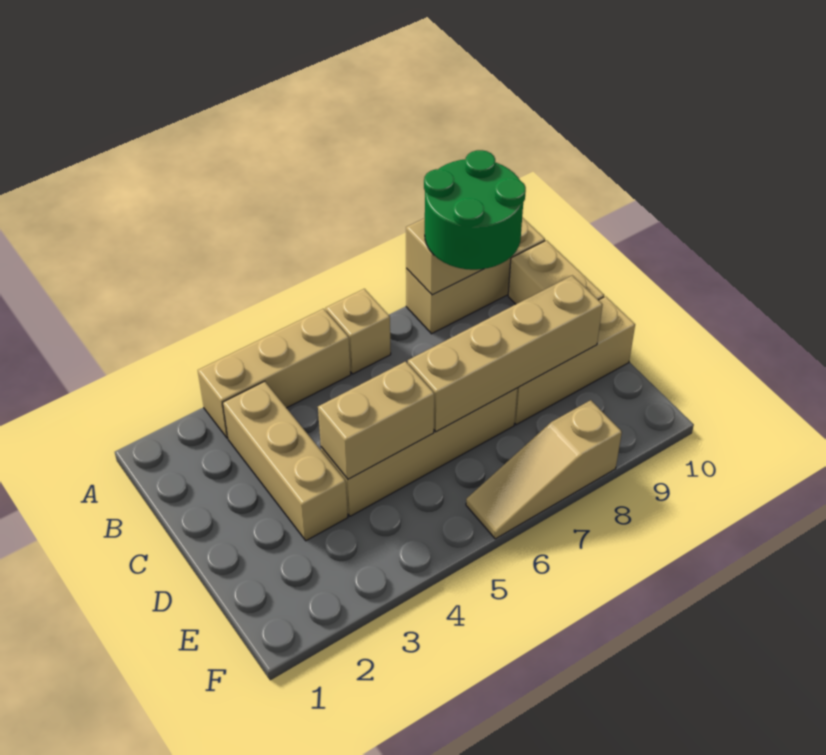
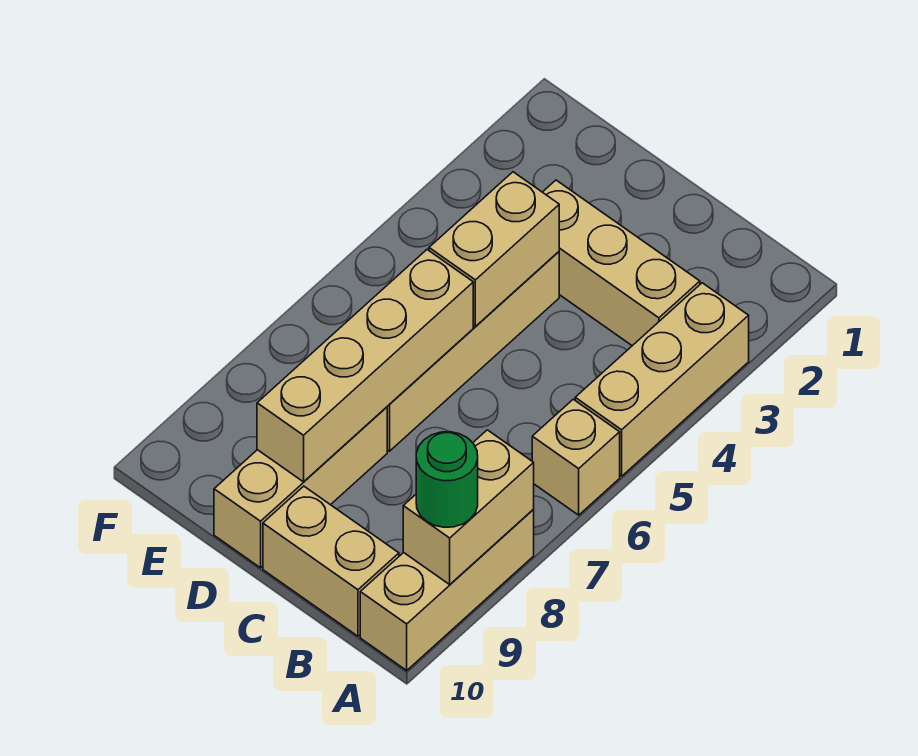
green round brick A8:B9 level 3 -> green round brick A9 level 3
tan slope F6:F8 level 1 top 8 -> none

